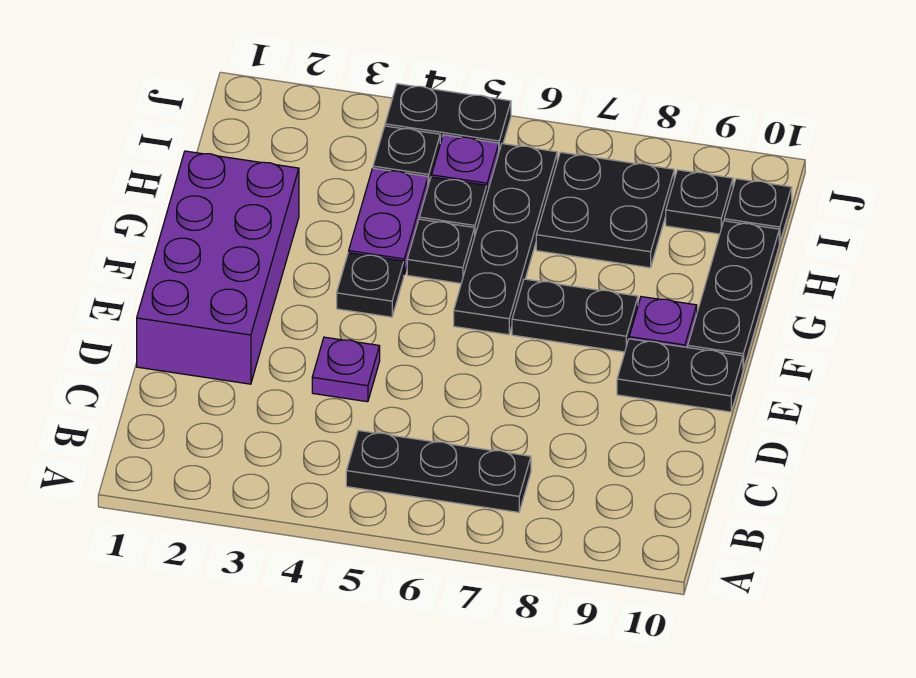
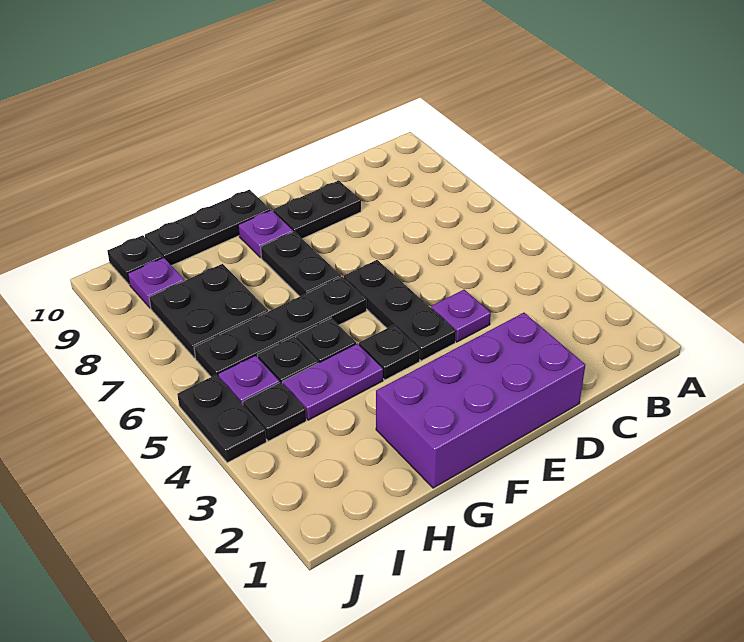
black plate B5:B7 level 1 -> black plate E4:E6 level 1
black plate E9:E10 level 1 -> black plate D9:E9 level 1
black plate I9 level 1 -> purple plate I9 level 1

